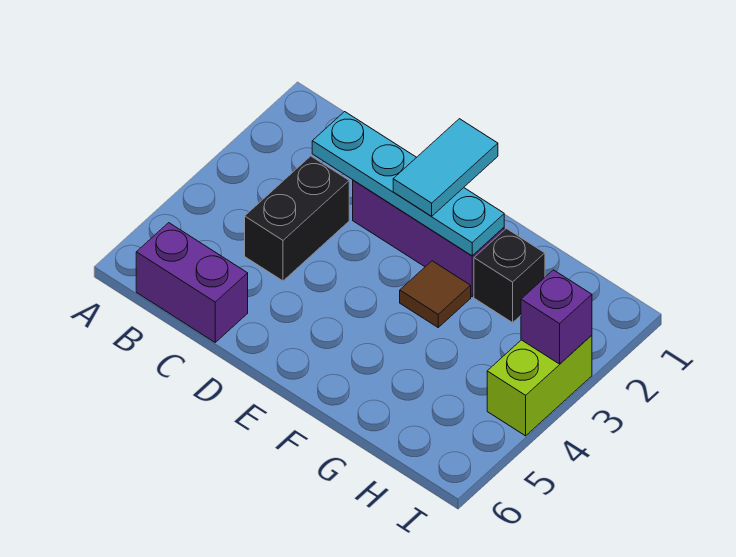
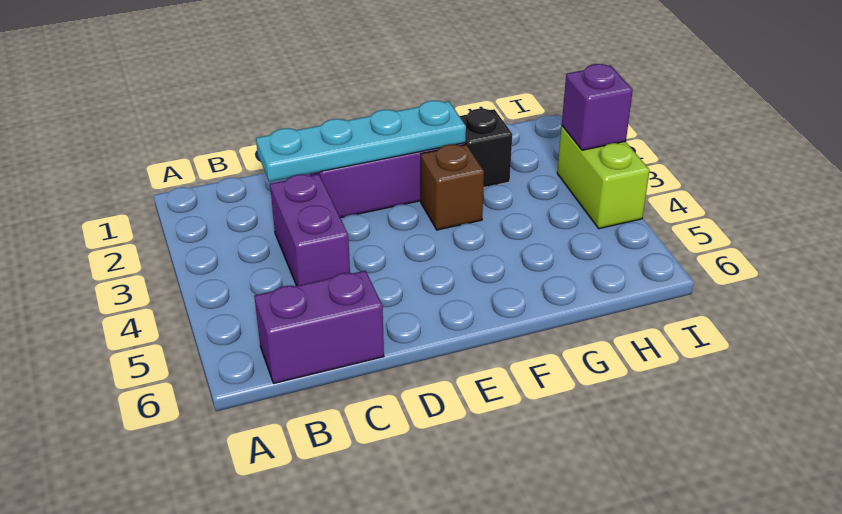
black brick C3:C4 level 1 -> purple brick C3:C4 level 1
cyan tile E1:E2 level 3 -> none
brown tile F3 level 1 -> brown brick F3 level 1

